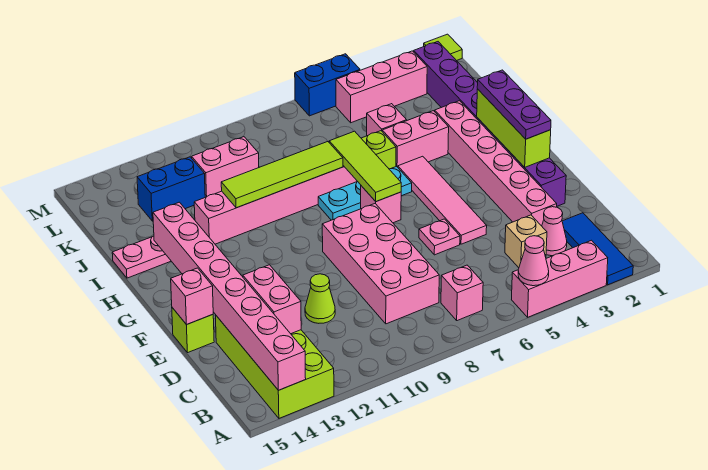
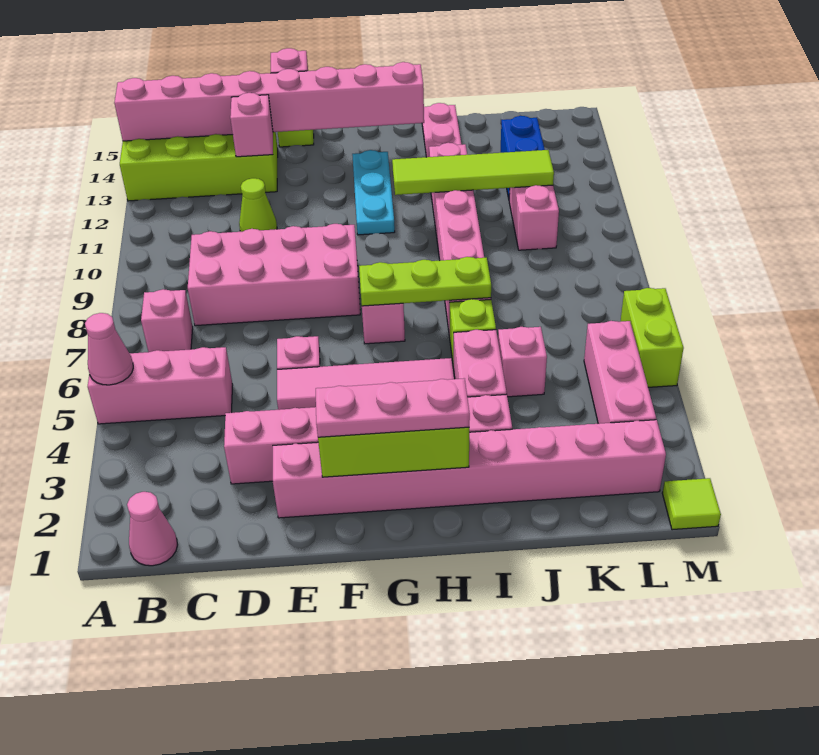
blue tile A2:C2 level 1 -> none
pink brick A3:A5 level 1 -> pink brick A5:C5 level 1
pink cone C3 level 1 -> pink cone B1 level 1
tan brick C4 level 1 -> none
pink brick C13:D13 level 2 -> pink brick D13 level 2
purple brick E2:L2 level 1 -> pink brick E2:L2 level 1
purple plate F2:H2 level 3 -> pink plate F2:H2 level 3
lime tile G7:I7 level 2 -> lime plate G7:I7 level 2
cyan plate H6:H8 level 1 -> cyan plate G11:G13 level 1
lime tile I8:I11 level 2 -> lime tile H11:K11 level 2
blue brick M5:M6 level 1 -> lime brick M5:M6 level 1

